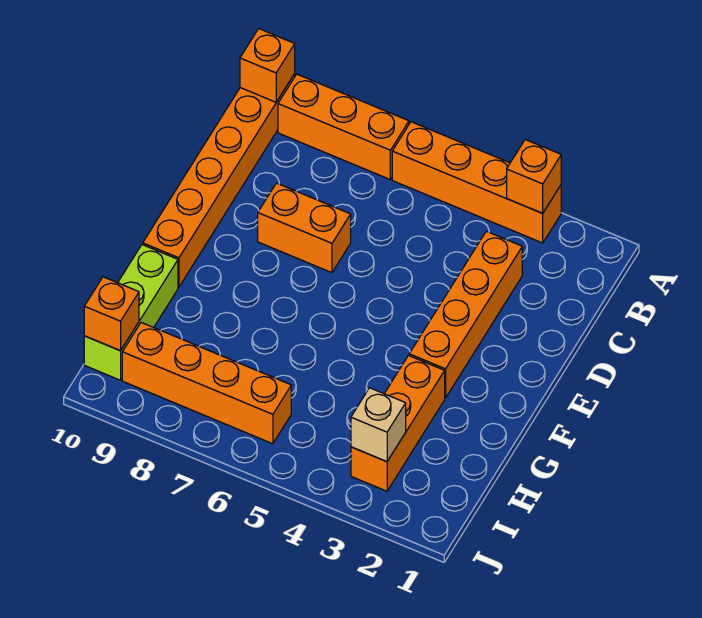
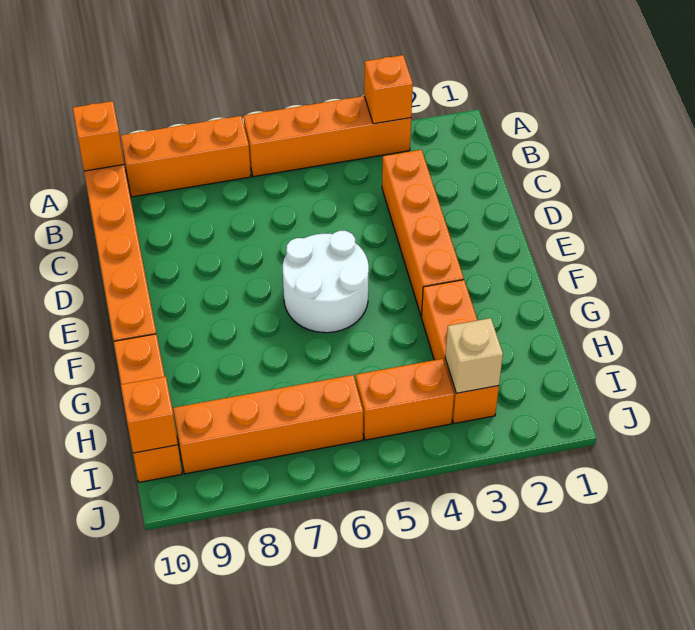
orange brick D7:D8 level 1 -> orange brick I4:I5 level 1
none -> white round brick E5:F6 level 1
lime brick G10:I10 level 1 -> orange brick G10:I10 level 1

